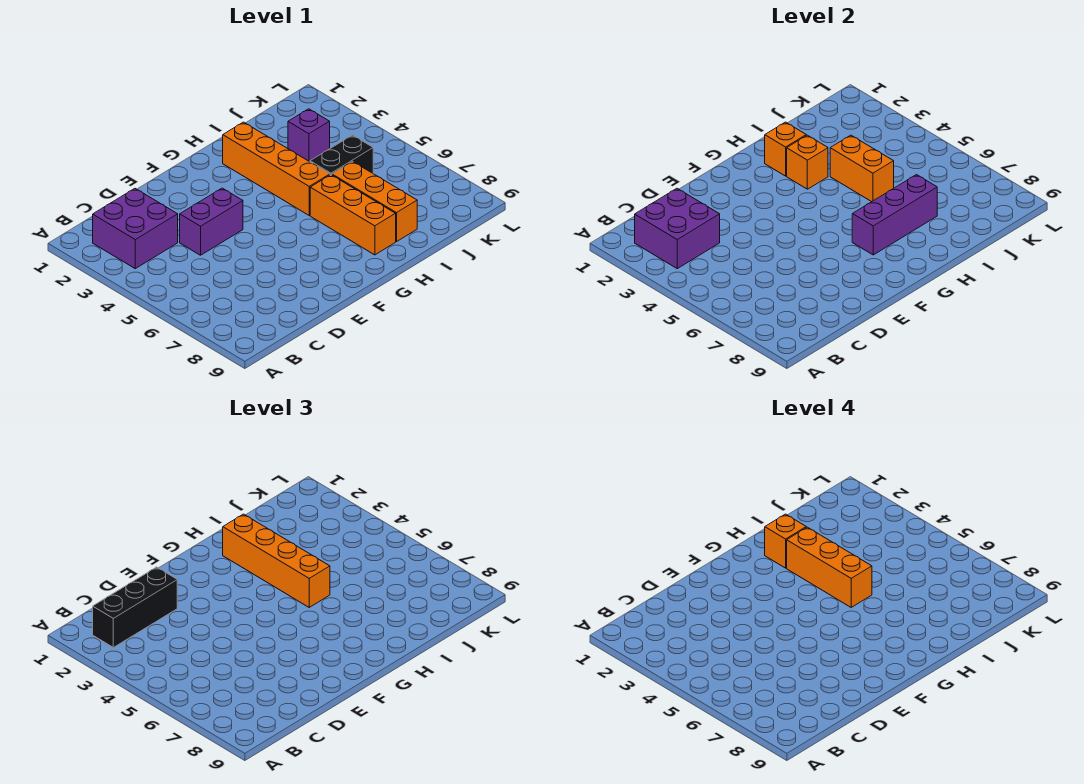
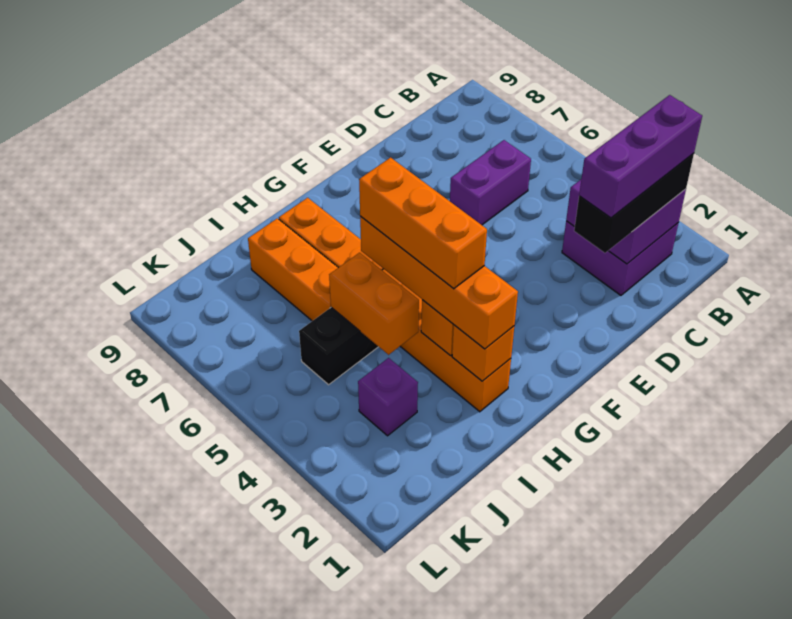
purple brick D4:E4 level 1 -> purple brick C6:D6 level 1
purple brick G7:I7 level 2 -> purple brick B2:D2 level 4
orange brick H2 level 4 -> none

